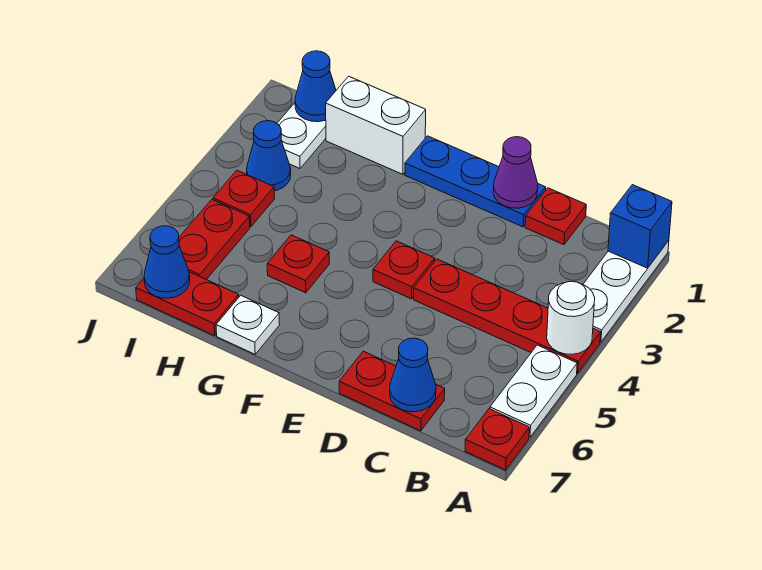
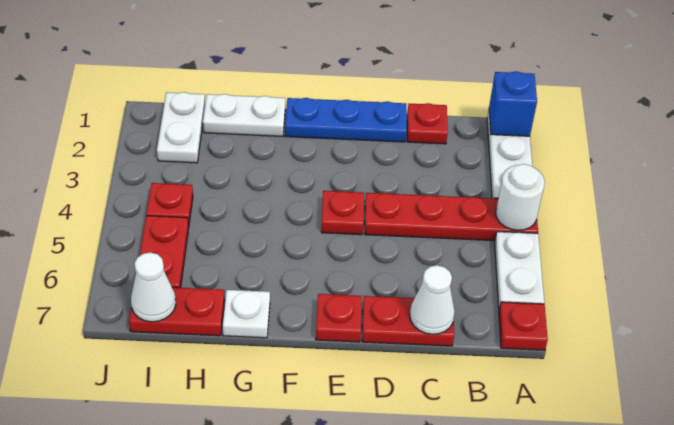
blue cone C7 level 2 -> white cone C7 level 2
purple cone D1 level 2 -> none
white brick G1:H1 level 1 -> white plate G1:H1 level 1
red plate G5 level 1 -> red plate E7 level 1
blue cone I1 level 2 -> none
blue cone I3 level 1 -> none
blue cone I7 level 2 -> white cone I7 level 2

